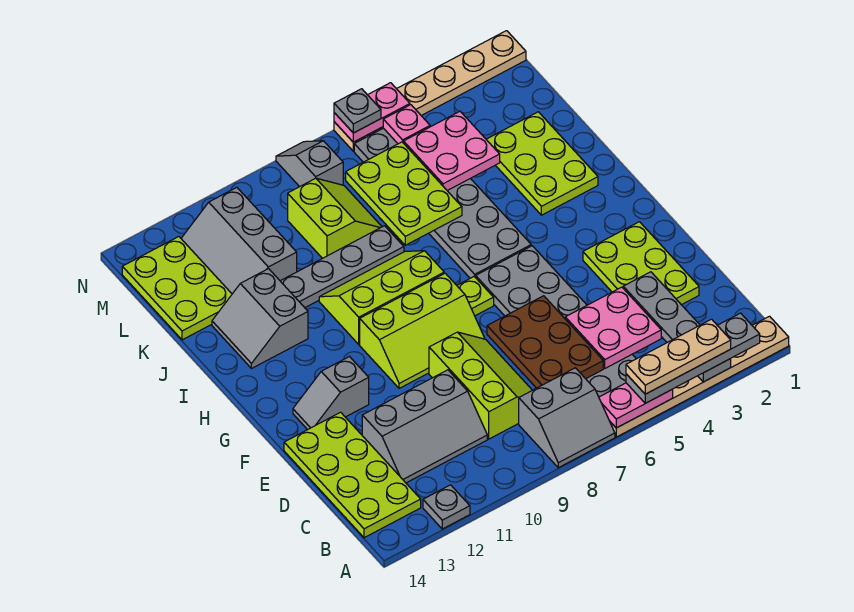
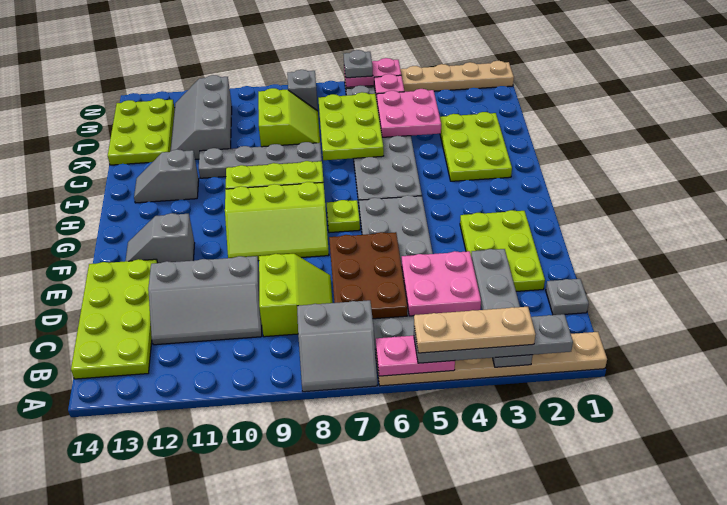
grey plate A12 level 1 -> grey plate C1 level 1
lime slope C8:E9 level 1 top 9 -> lime slope C8:D9 level 1 top 9
grey slope I12:J13 level 1 top 12 -> grey slope I12:I13 level 1 top 12

